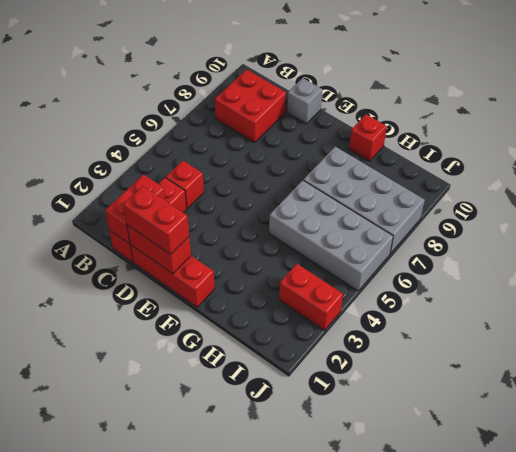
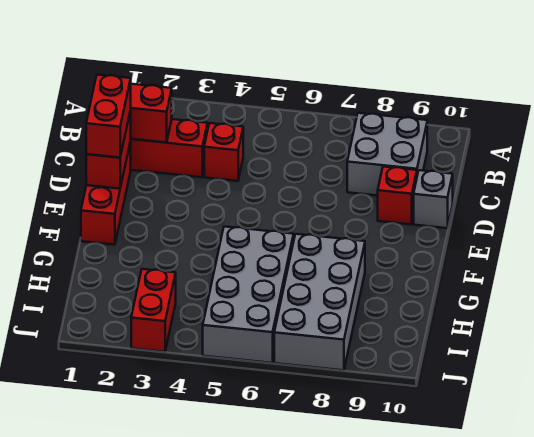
red brick B8:C9 level 1 -> grey brick B8:C9 level 1
red brick G10 level 1 -> red brick D9 level 1

